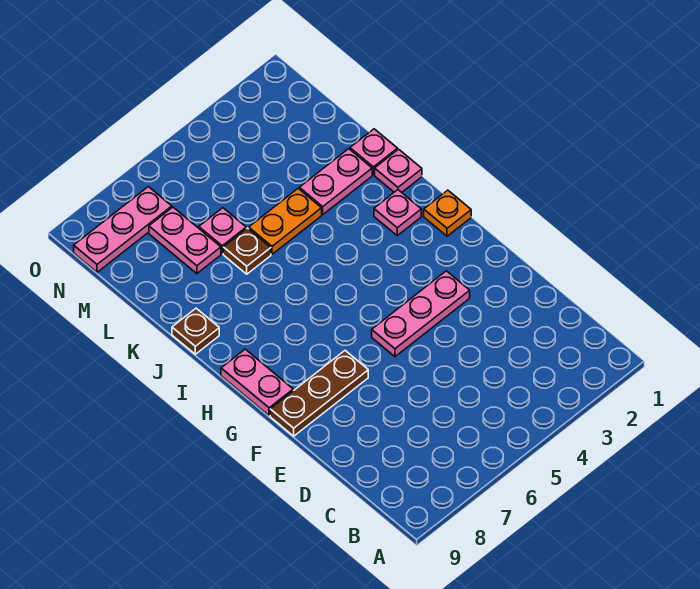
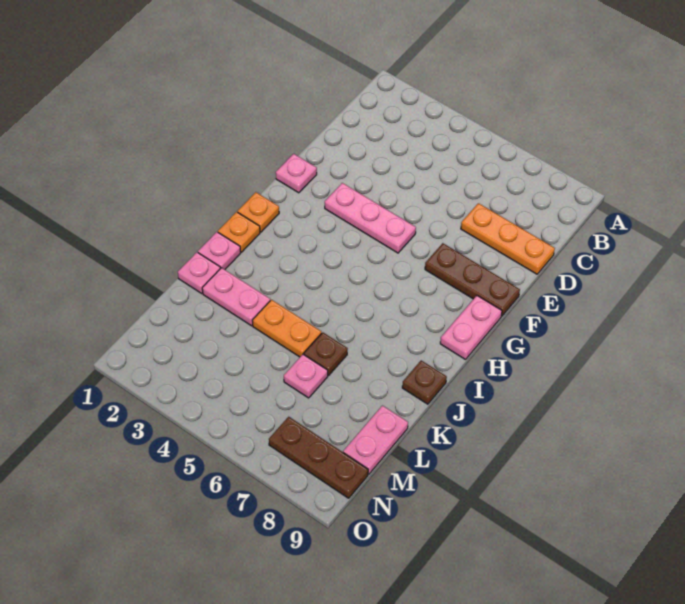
none -> orange plate D7:D9 level 1
none -> orange plate I1 level 1
pink plate I2 level 1 -> pink plate F1 level 1
pink plate L7:M7 level 1 -> pink plate L9:M9 level 1
pink plate N7:N9 level 1 -> brown plate N7:N9 level 1

